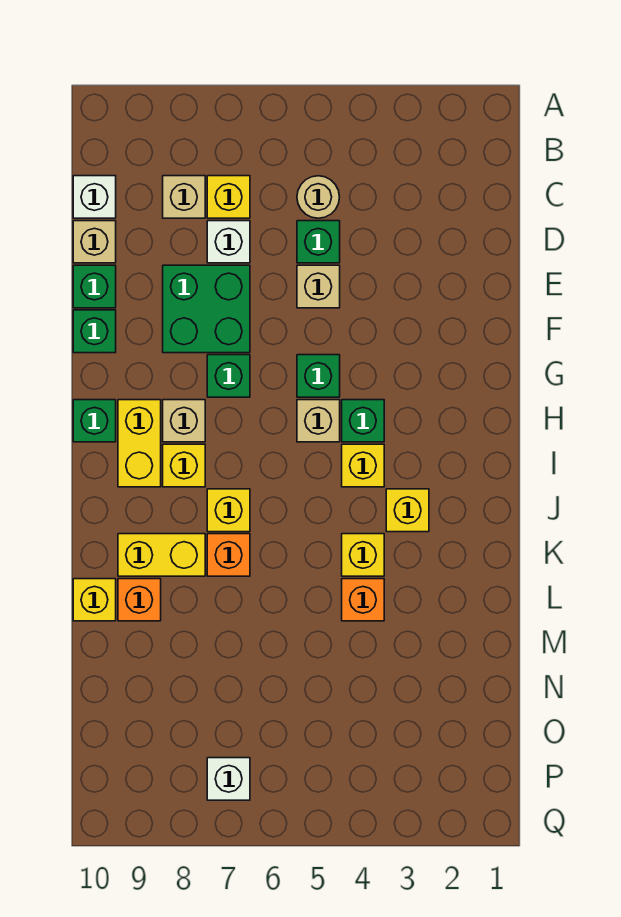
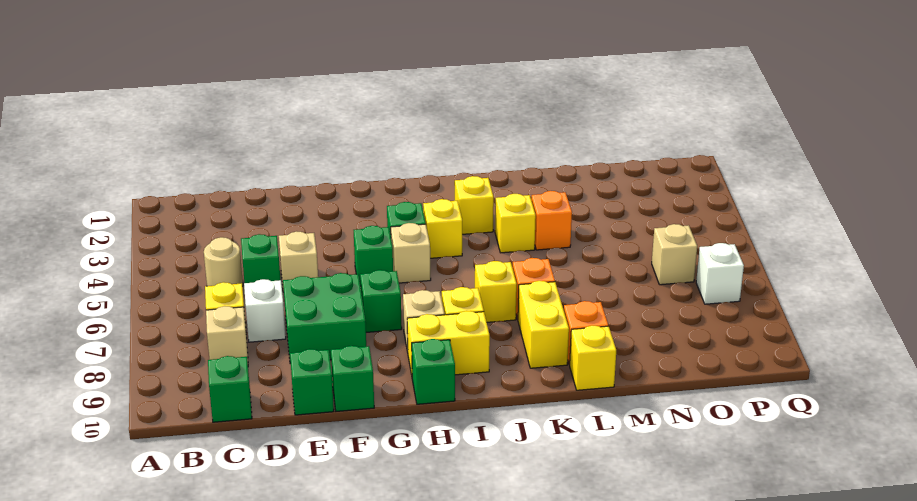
white brick C10 level 1 -> green brick C10 level 1
tan brick D10 level 1 -> tan brick O6 level 1

